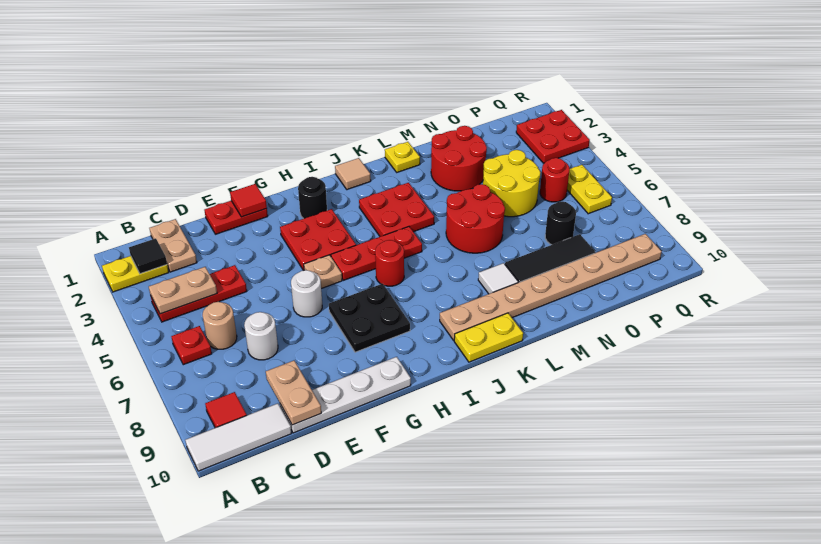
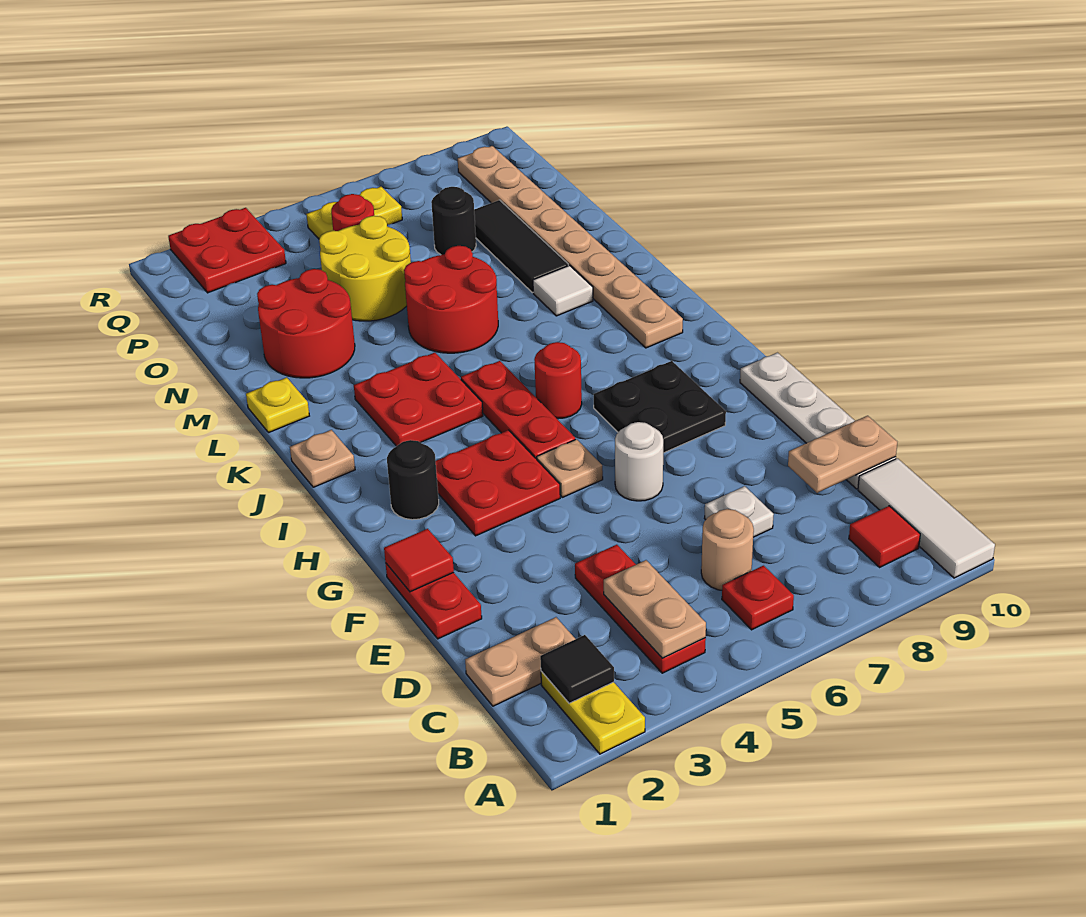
white round brick D7 level 1 -> white plate D7 level 1
tan tile J1 level 1 -> tan plate J1 level 1
yellow plate J10:K10 level 1 -> none

